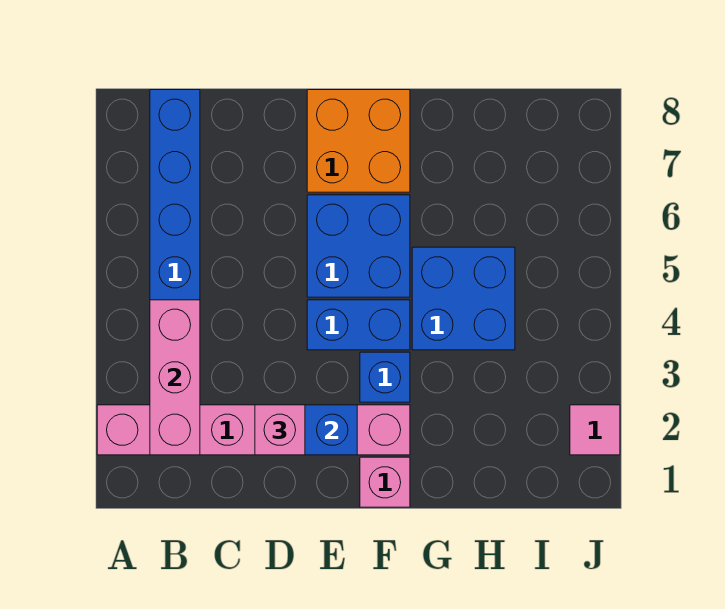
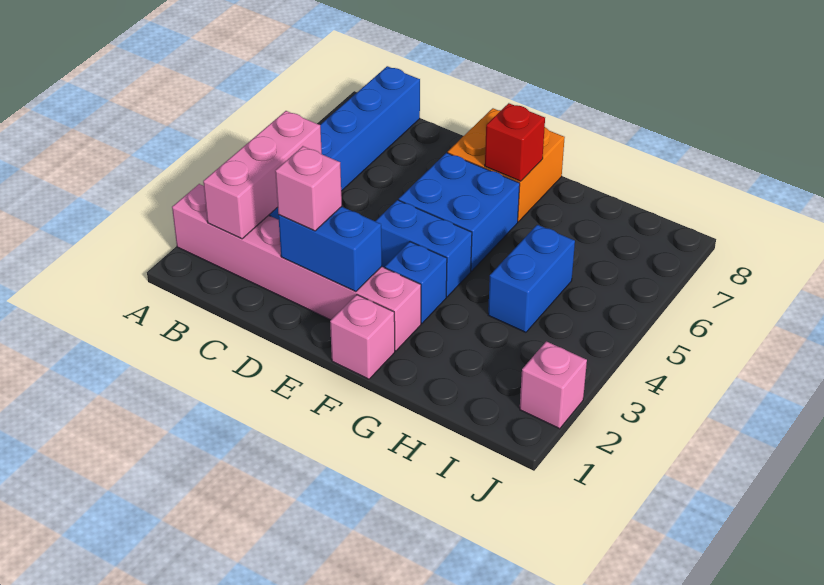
none -> red brick F7 level 2
blue brick G4:H5 level 1 -> blue brick H4:H5 level 1
pink tile J2 level 1 -> pink brick J2 level 1

